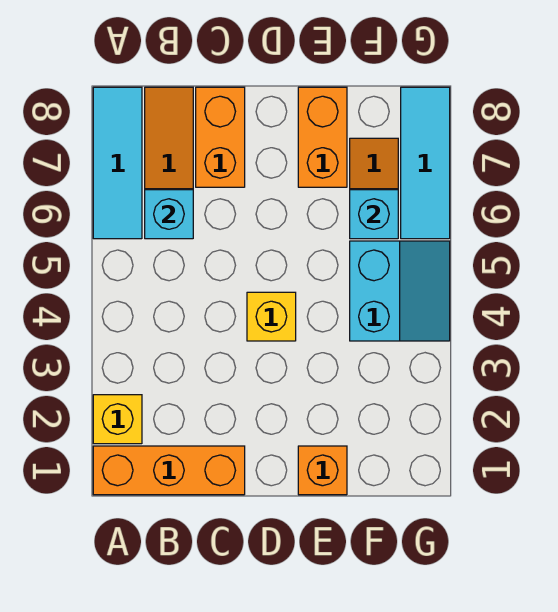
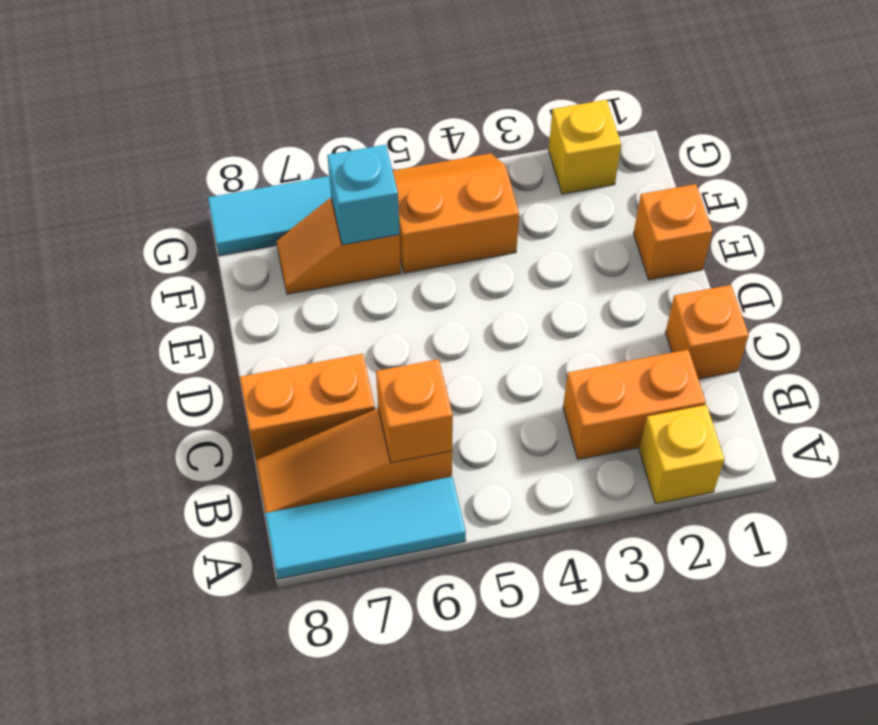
orange brick A1:C1 level 1 -> orange brick C1 level 1
cyan brick B6 level 2 -> orange brick B6 level 2
yellow brick D4 level 1 -> yellow brick G2 level 1
orange brick E7:E8 level 1 -> orange brick B2:B3 level 1
cyan slope F4:G5 level 1 top F -> orange slope F4:G5 level 1 top F

